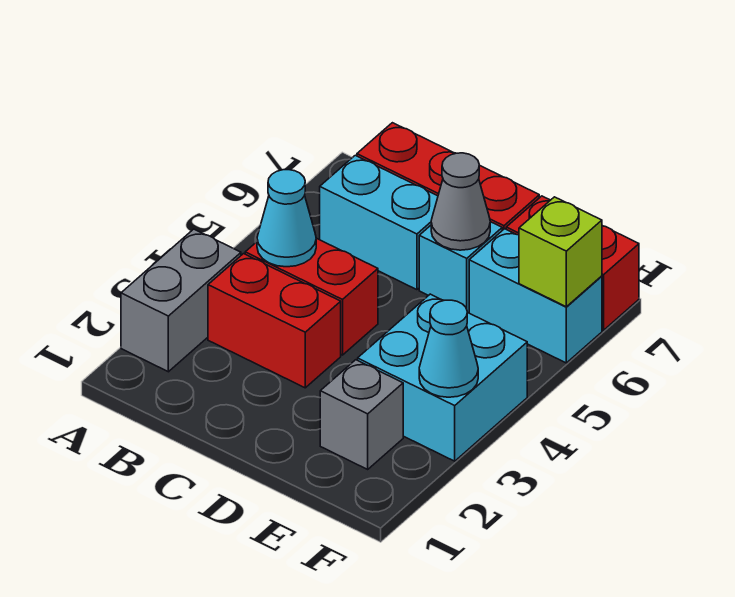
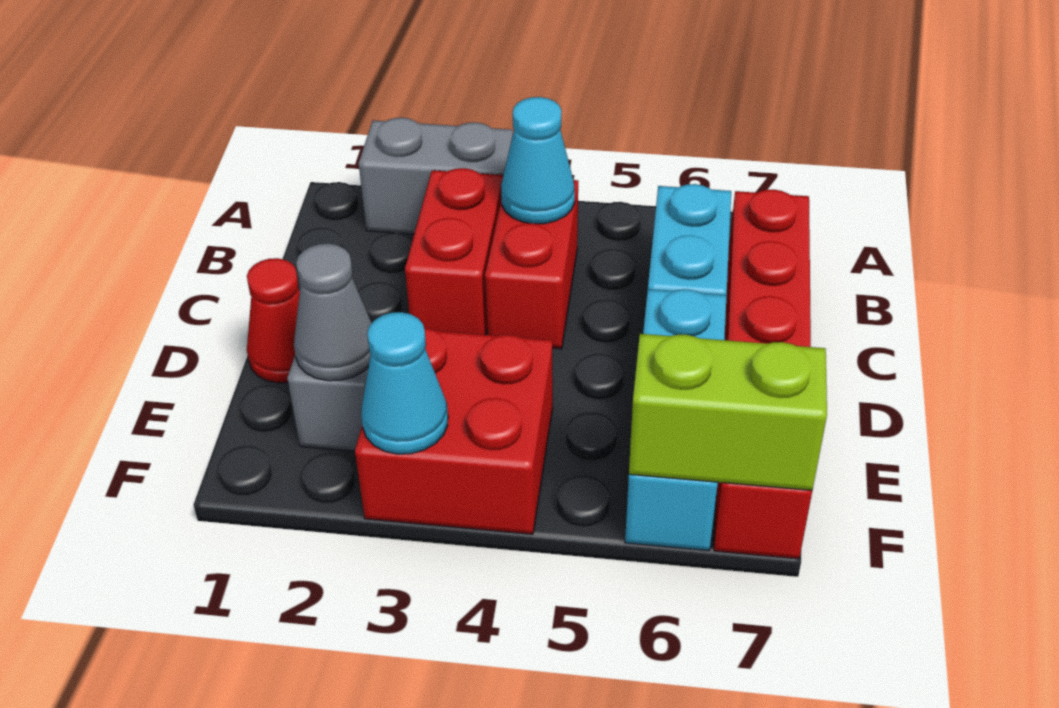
none -> red cone D1 level 1
grey cone D6 level 2 -> grey cone E2 level 2
cyan brick E3:F4 level 1 -> red brick E3:F4 level 1
lime brick F6 level 2 -> lime brick F6:F7 level 2

